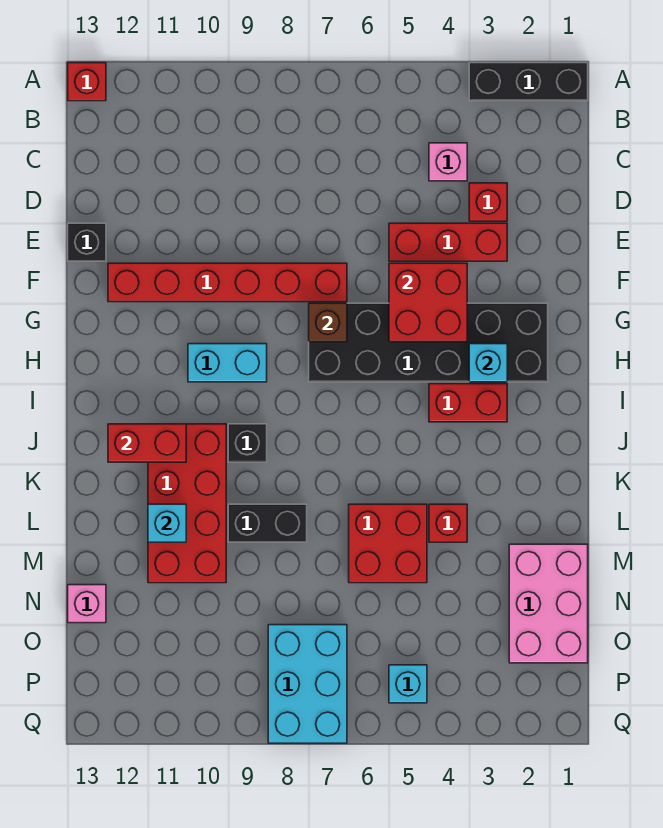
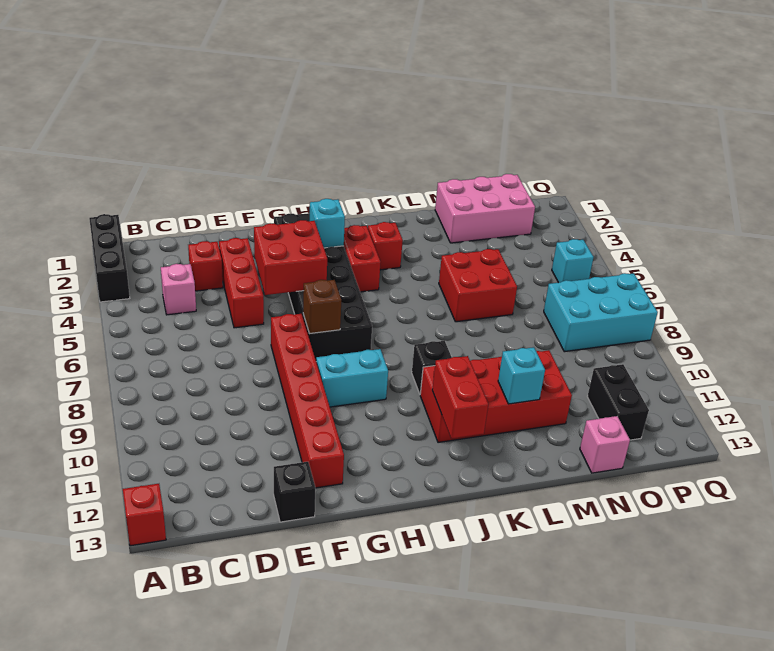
cyan brick H9:H10 level 1 -> cyan brick G9:H9 level 1
red brick L4 level 1 -> red brick J3 level 1
black brick L8:L9 level 1 -> black brick O11:O12 level 1

